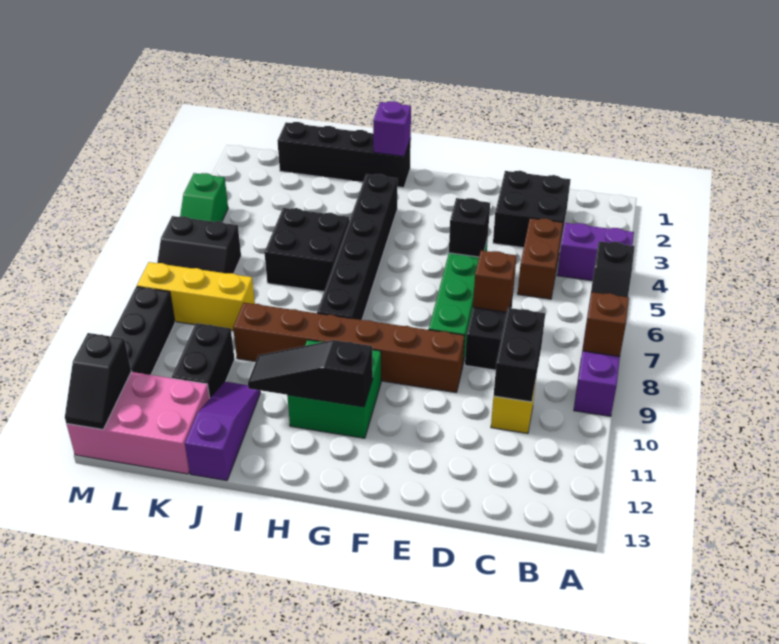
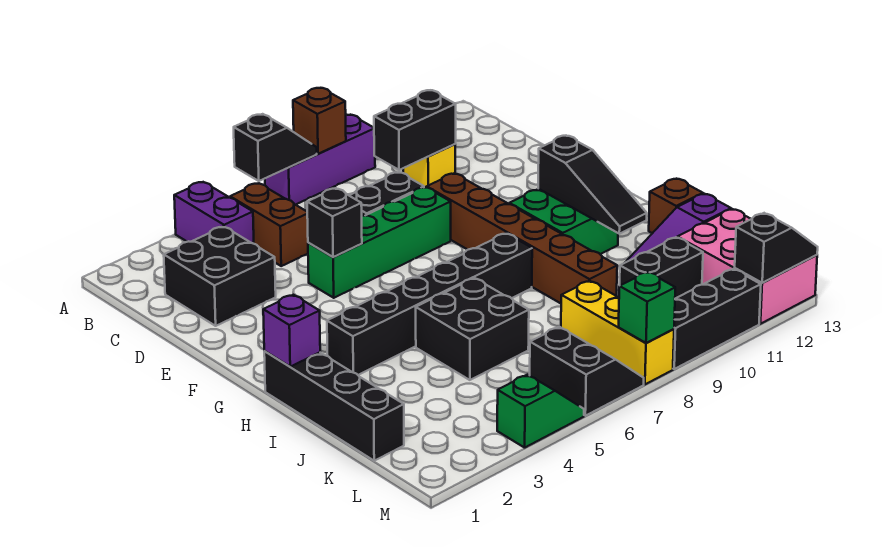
brown brick C4:C5 level 1 -> brown brick B5:C5 level 1
brown brick D7 level 2 -> brown brick I13 level 1
none -> green brick M8 level 2

